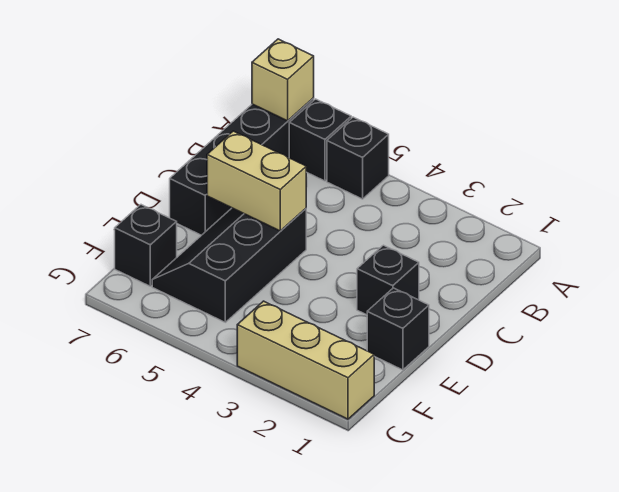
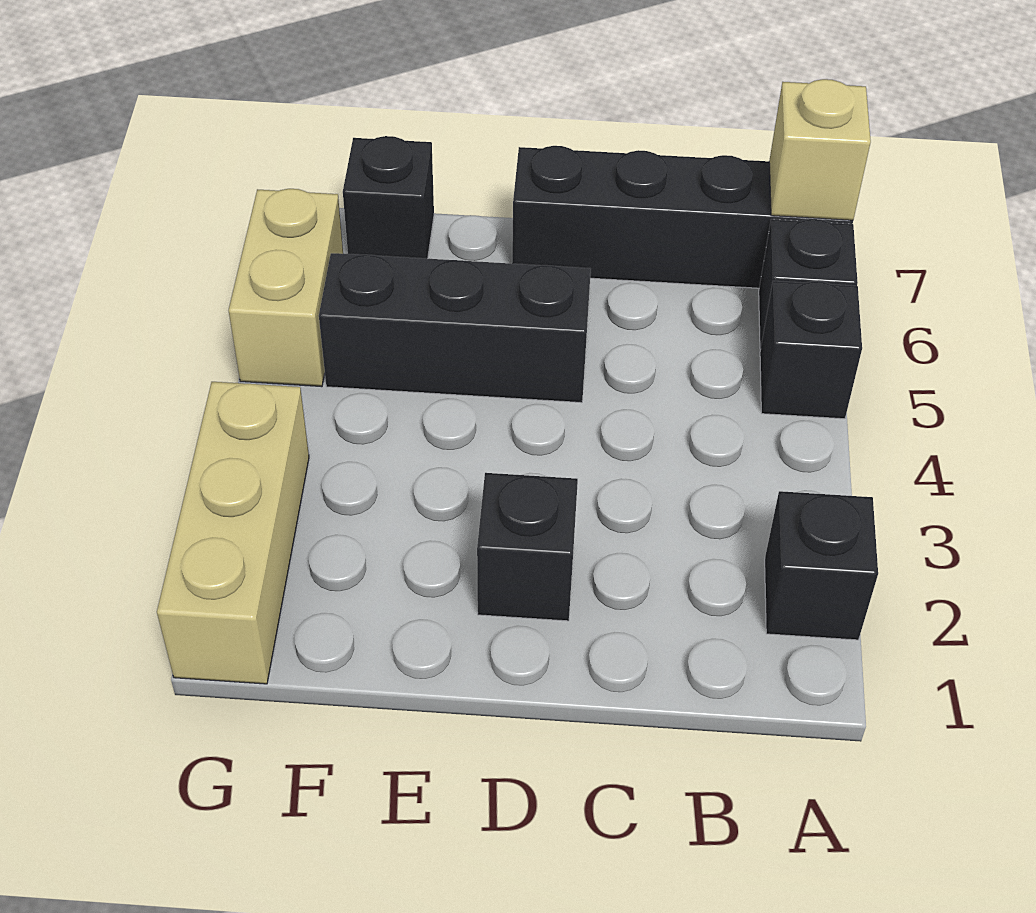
tan brick D5:D6 level 2 -> tan brick G5:G6 level 1
black brick E1 level 1 -> black brick A2 level 1

